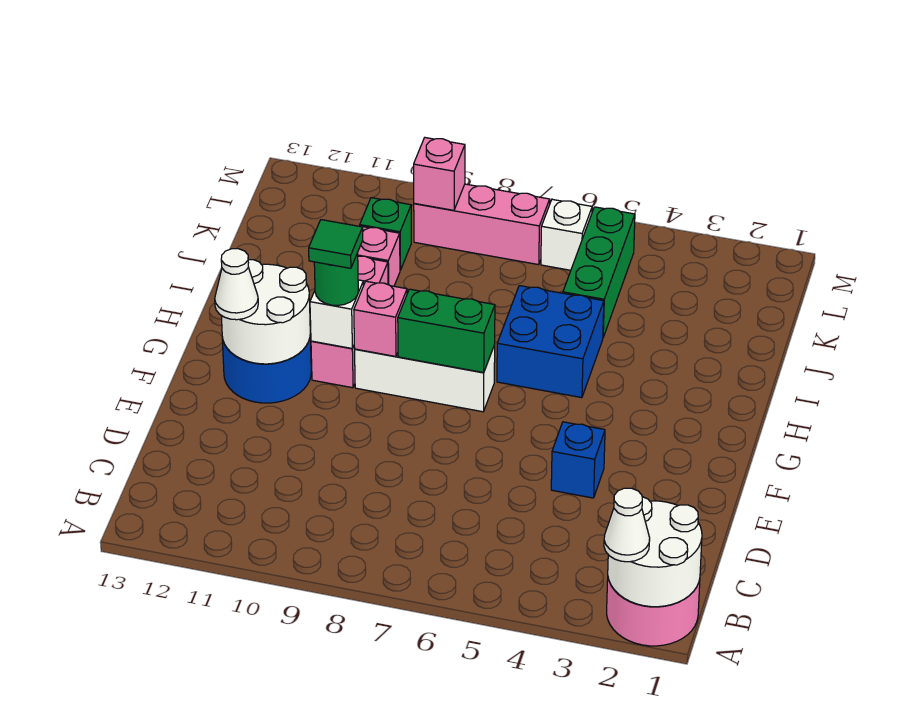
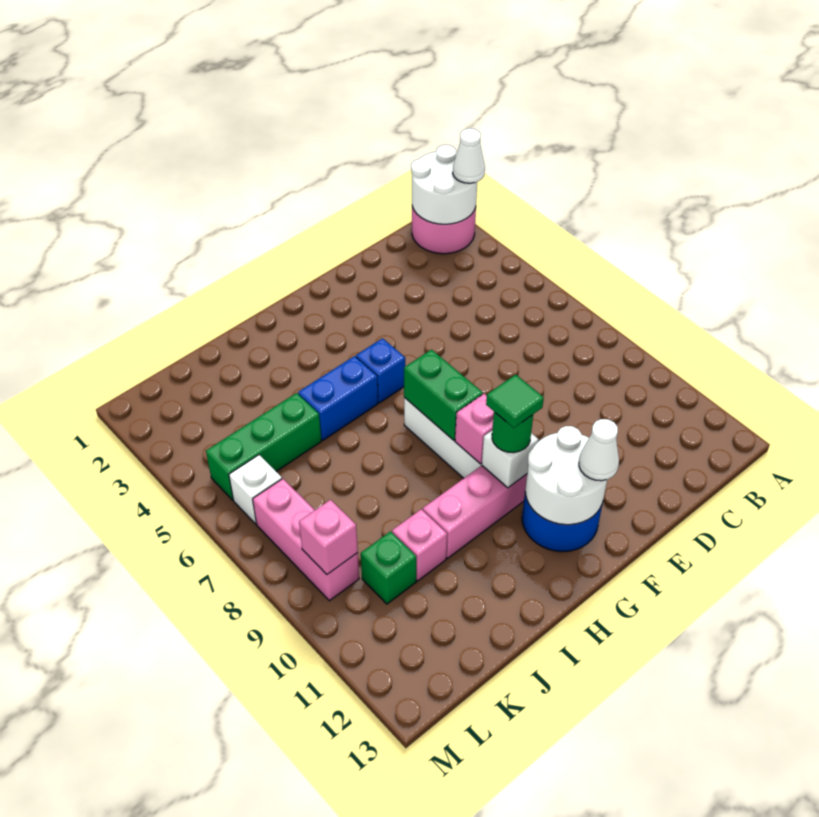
blue brick E4 level 1 -> blue brick G5 level 1
blue brick H5:I6 level 1 -> blue brick H5:I5 level 1

